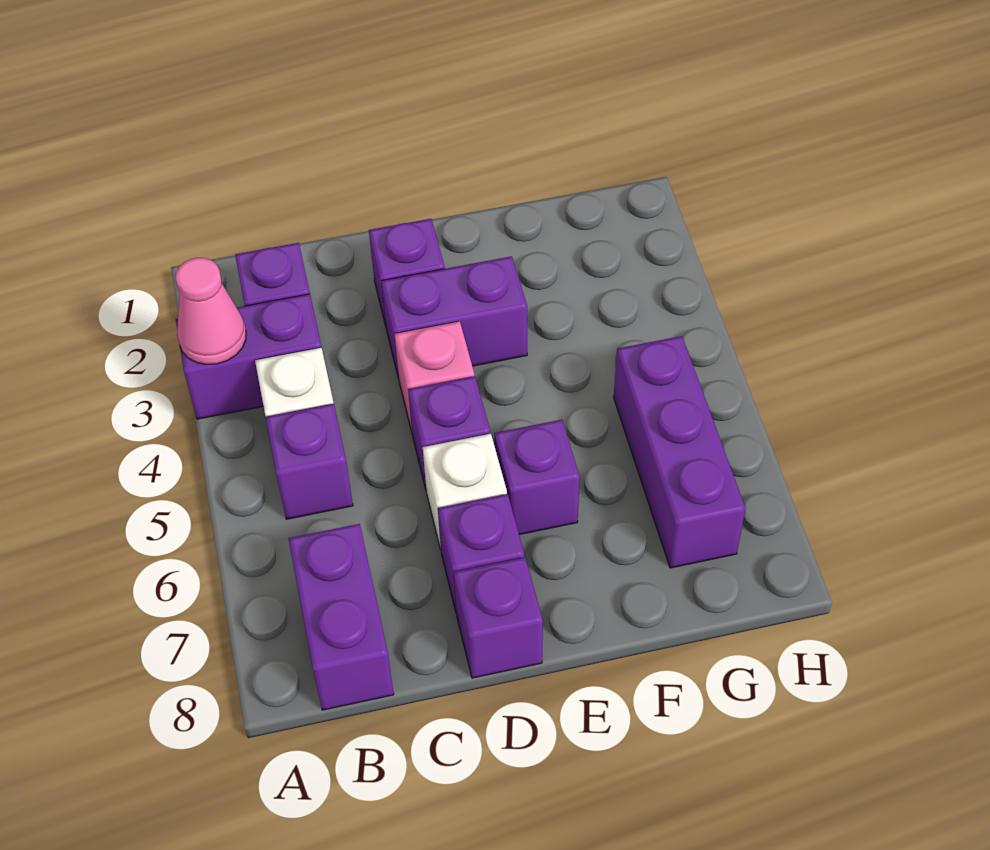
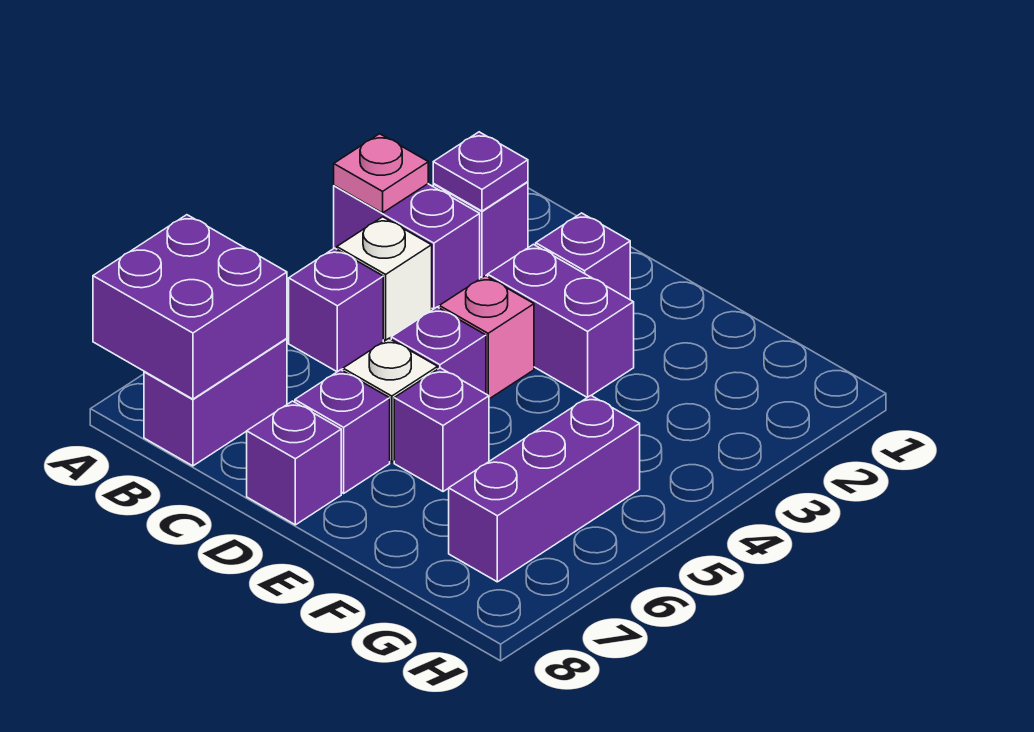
pink cone A3 level 2 -> pink plate A3 level 2
none -> purple brick A7:B8 level 2
none -> purple plate B2 level 2

